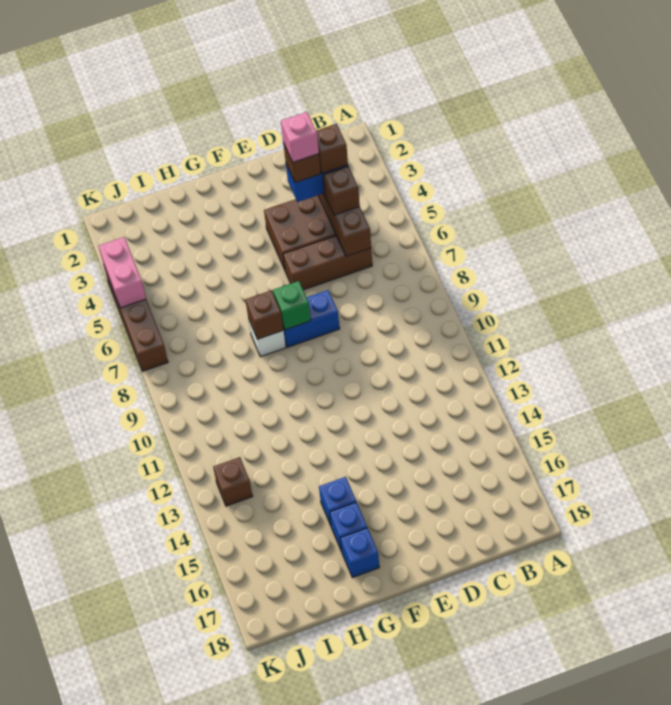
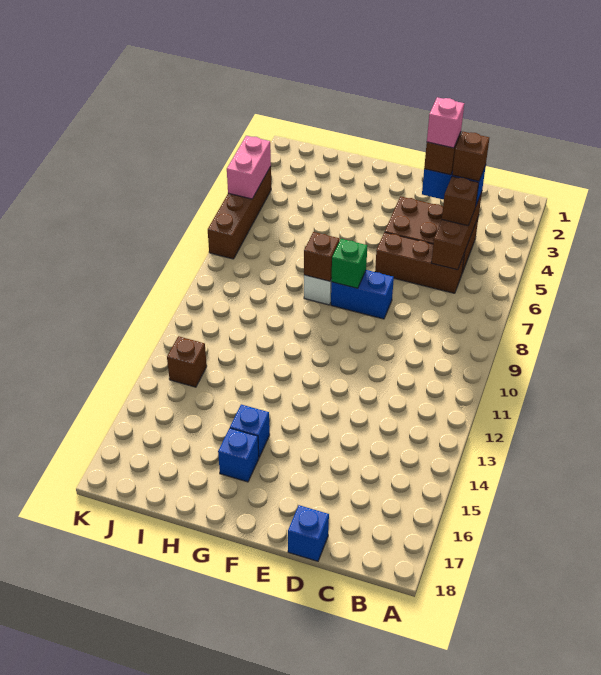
blue brick G17 level 1 -> blue brick D18 level 1

